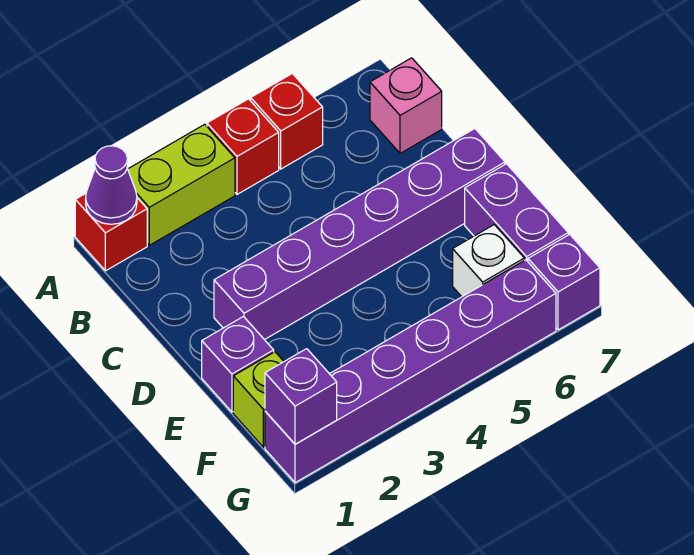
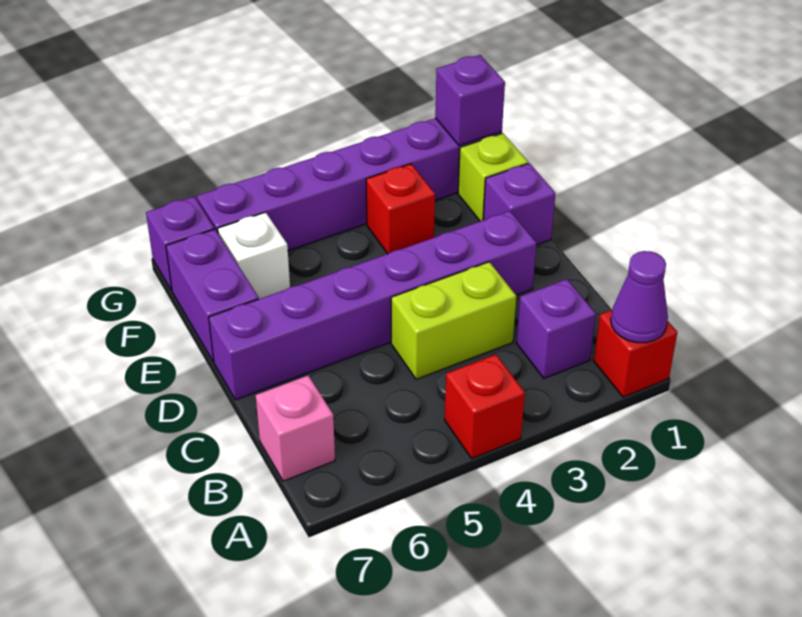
lime brick A2:A3 level 1 -> lime brick C3:C4 level 1
red brick A5 level 1 -> red brick F3 level 1
none -> purple brick B2 level 1

